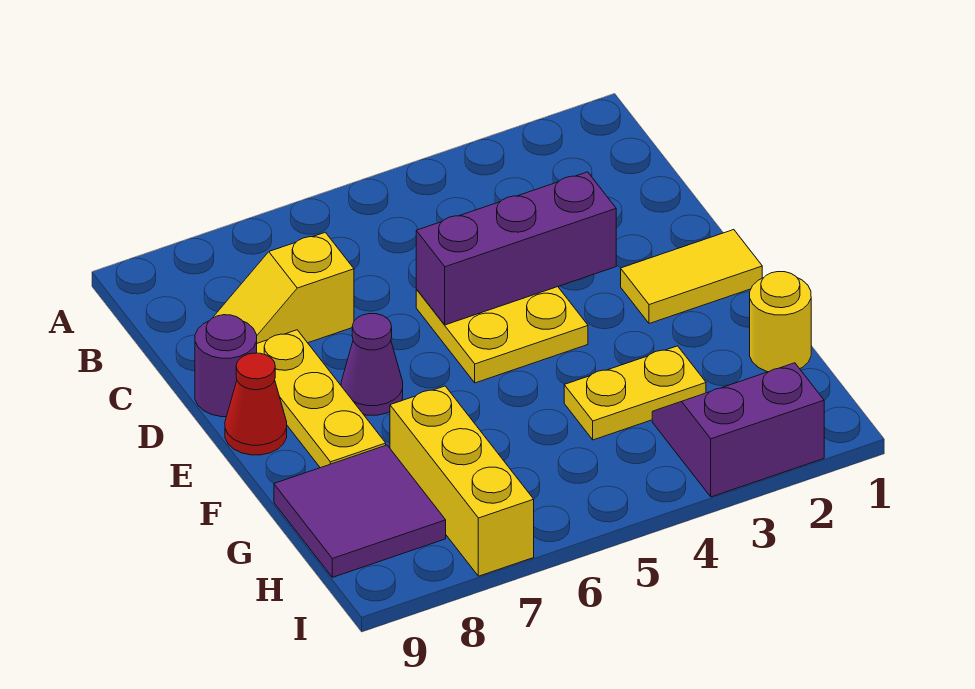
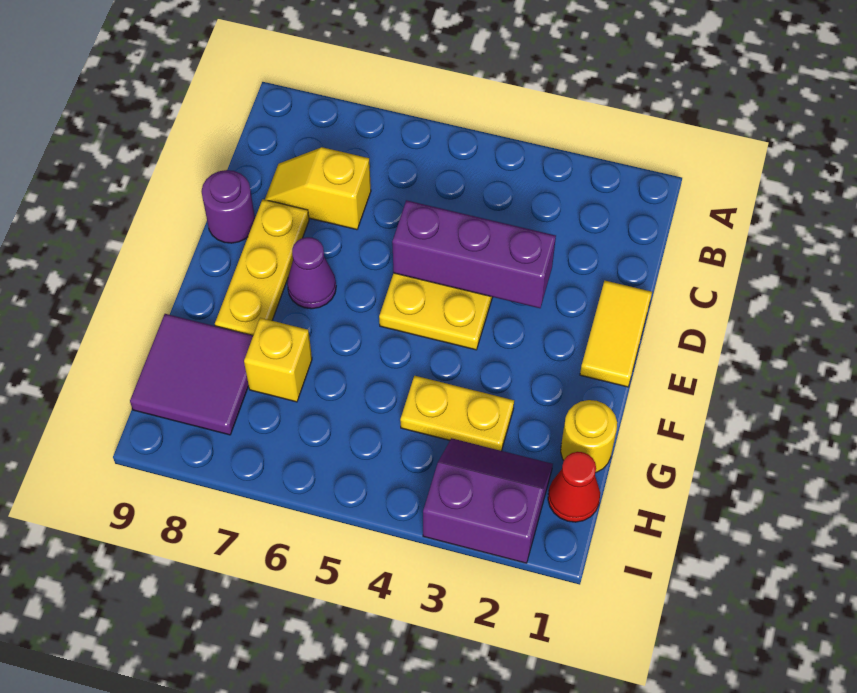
yellow tile E1:E2 level 1 -> yellow tile D1:E1 level 1
red cone E9 level 1 -> red cone H1 level 1
yellow brick G7:I7 level 1 -> yellow brick G7 level 1

